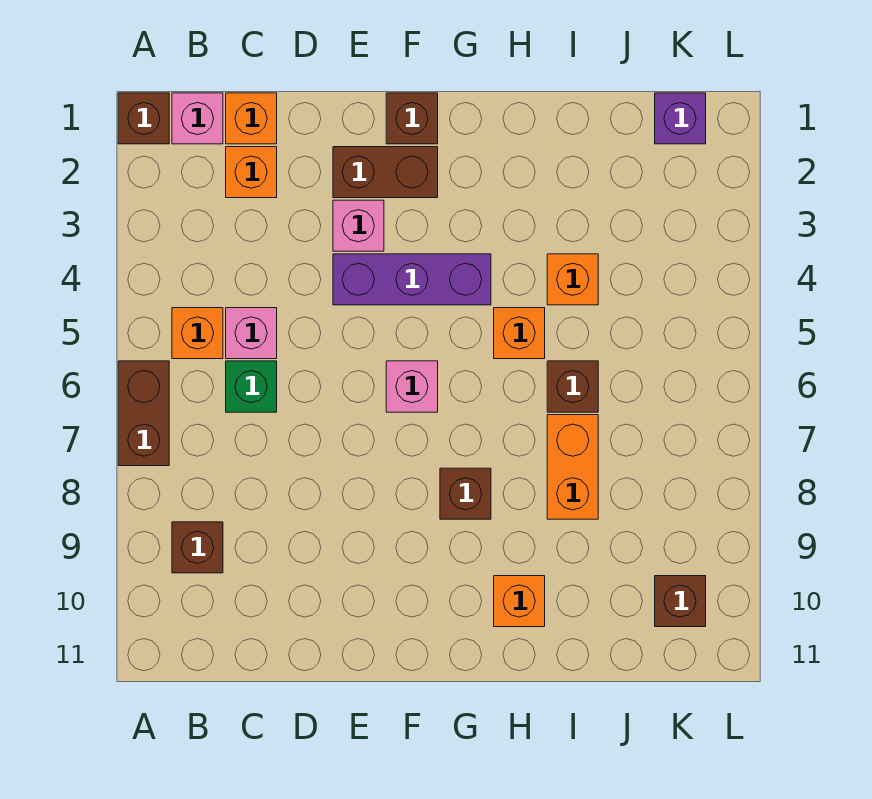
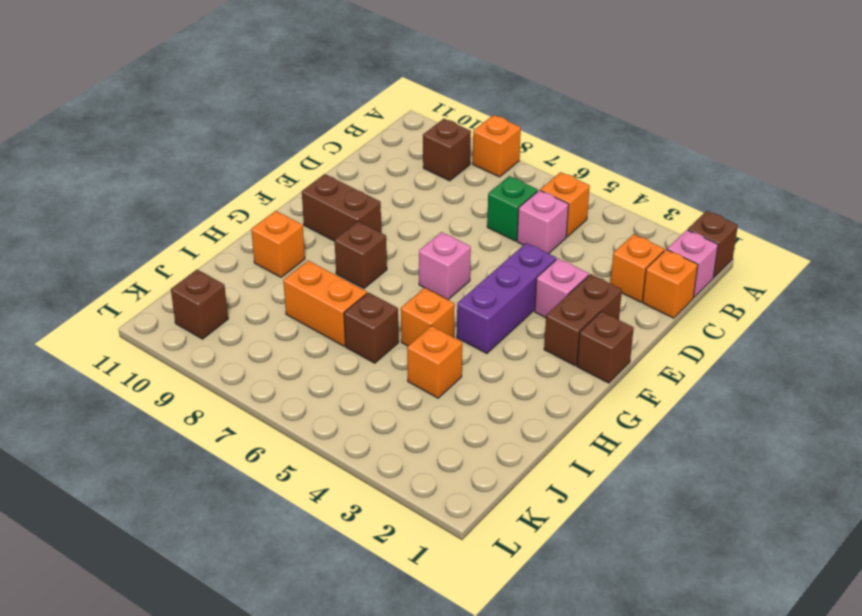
brown brick A6:A7 level 1 -> brown brick F9:F10 level 1
none -> orange brick A8 level 1
purple brick K1 level 1 -> none

